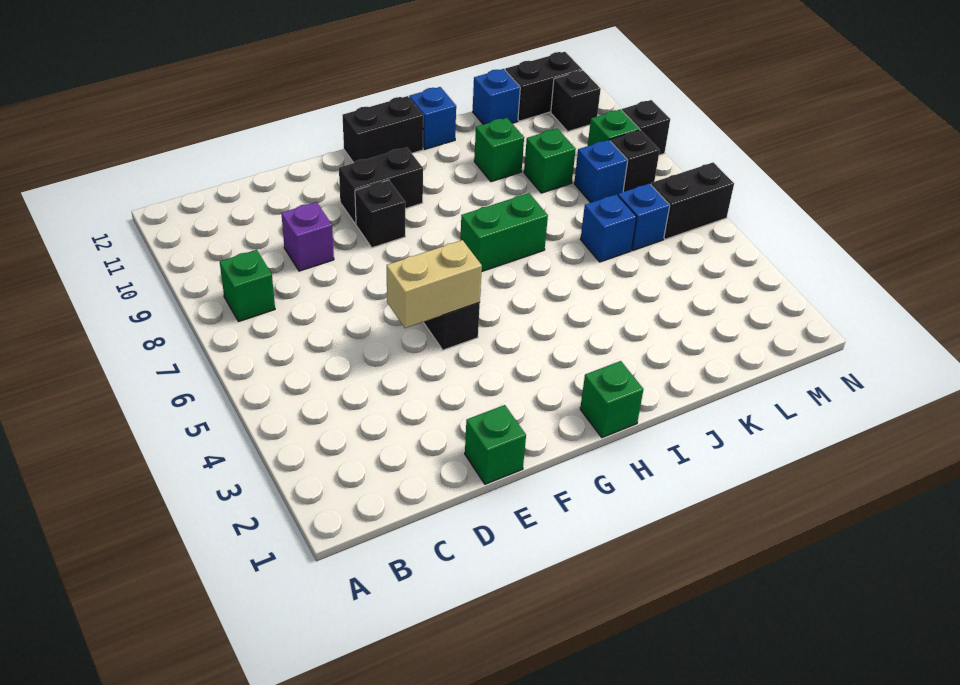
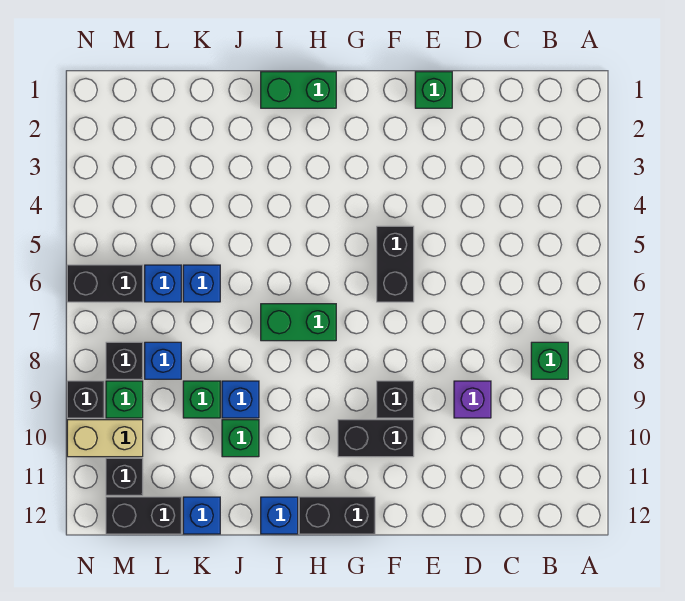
tan brick E5:F5 level 2 -> tan brick M10:N10 level 1
green brick H1 level 1 -> green brick H1:I1 level 1
none -> blue brick J9 level 1

